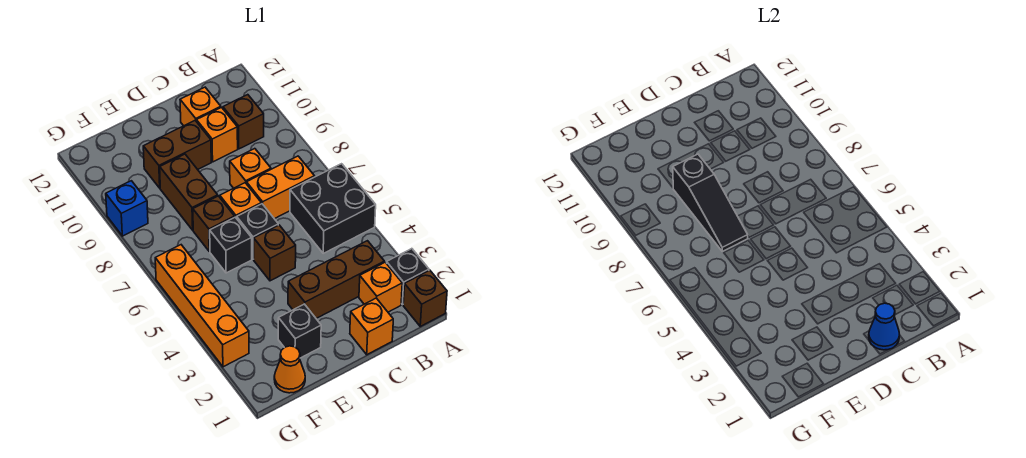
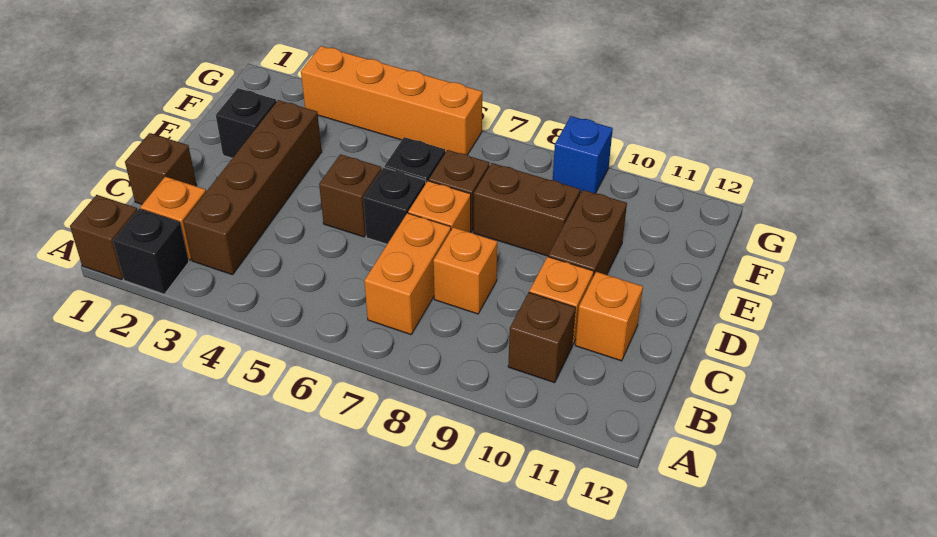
black brick A5:B6 level 1 -> none
brown brick B3:D3 level 1 -> brown brick B3:E3 level 1
orange brick C1 level 1 -> brown brick C1 level 1
blue cone C1 level 2 -> none
black slope E7:E9 level 2 top 9 -> none
orange cone F1 level 1 -> none

